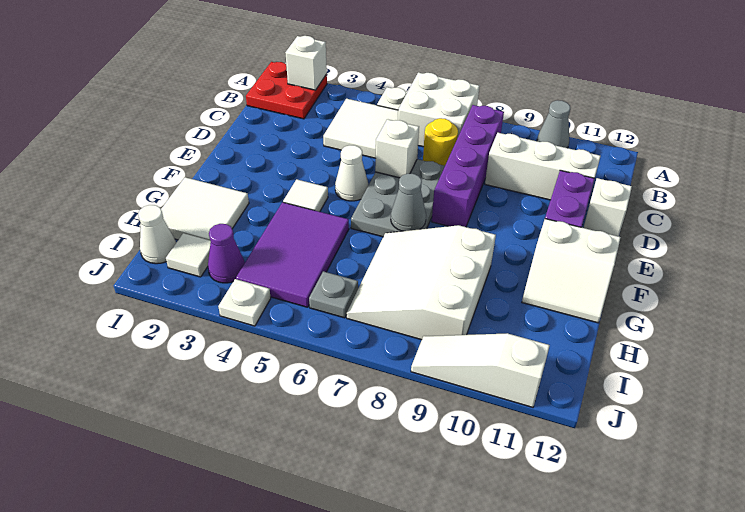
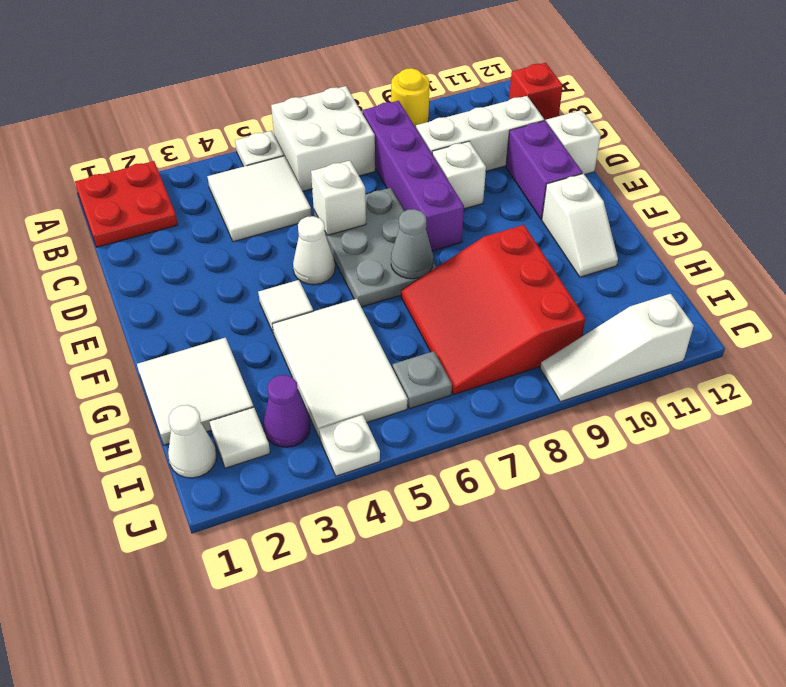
white brick A2 level 2 -> white brick D9 level 1
grey cone A10 level 1 -> none
none -> red brick B12 level 1
yellow round brick C7 level 1 -> yellow round brick A9 level 1
white slope F11:G12 level 1 top F -> white slope F11:G11 level 1 top F
purple tile G4:I5 level 1 -> white tile G4:I5 level 1
white slope G7:I9 level 1 top 9 -> red slope G7:I9 level 1 top 9

